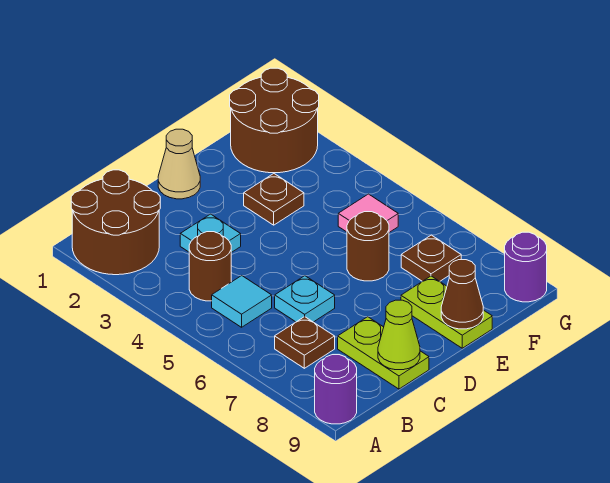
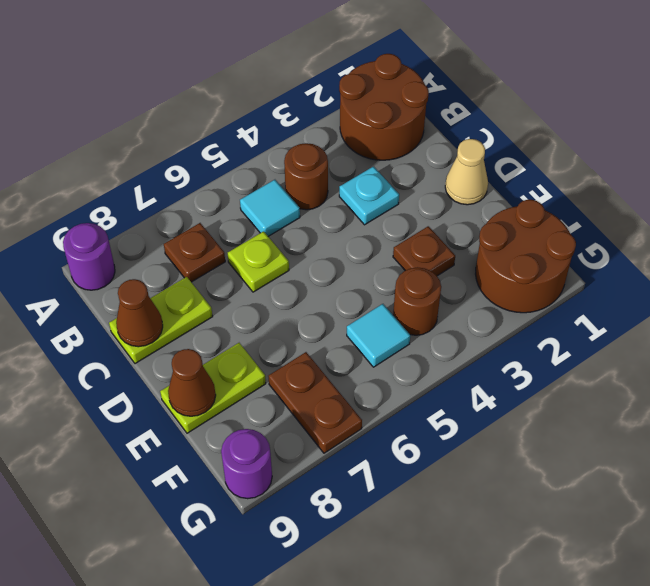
cyan plate C6 level 1 -> lime plate C6 level 1
lime cone C9 level 2 -> brown cone C9 level 2
brown round brick E6 level 1 -> brown round brick F4 level 1
pink tile F5 level 1 -> cyan tile F5 level 1
brown plate F7 level 1 -> brown plate F7:G7 level 1

